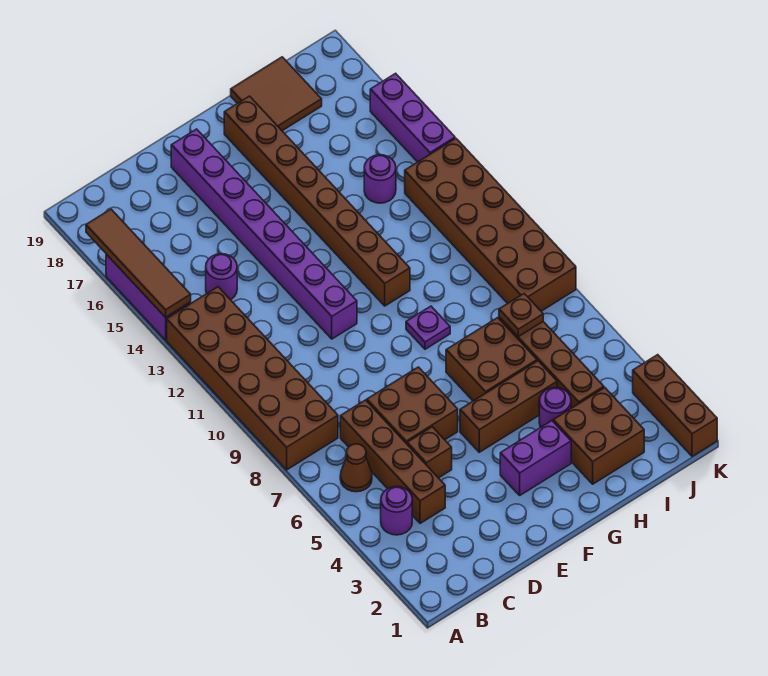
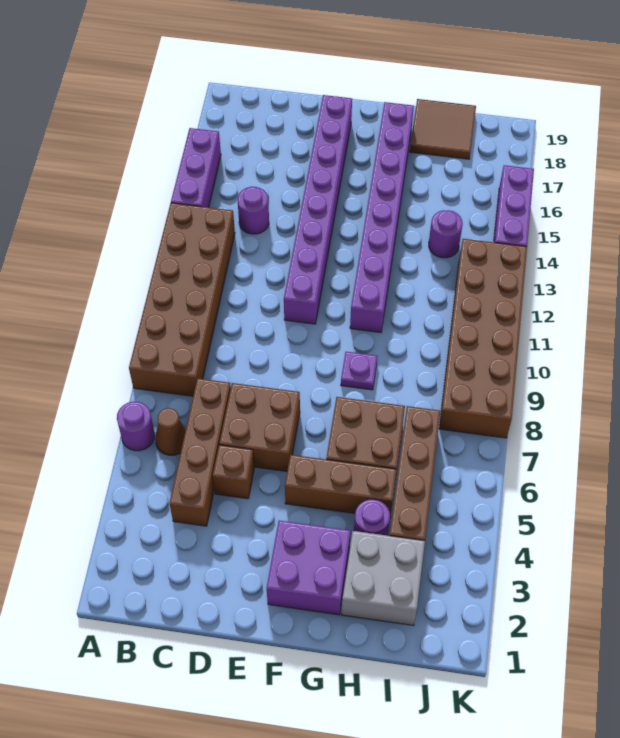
brown tile A14:A17 level 2 -> none
purple round brick B4 level 1 -> purple round brick A6 level 1
purple brick F3:G3 level 1 -> purple brick F2:G3 level 1
brown brick G11:G18 level 1 -> purple brick G11:G18 level 1
brown brick H2:I3 level 1 -> grey brick H2:I3 level 1
brown plate I7 level 2 -> none
brown brick K1:K3 level 1 -> none

